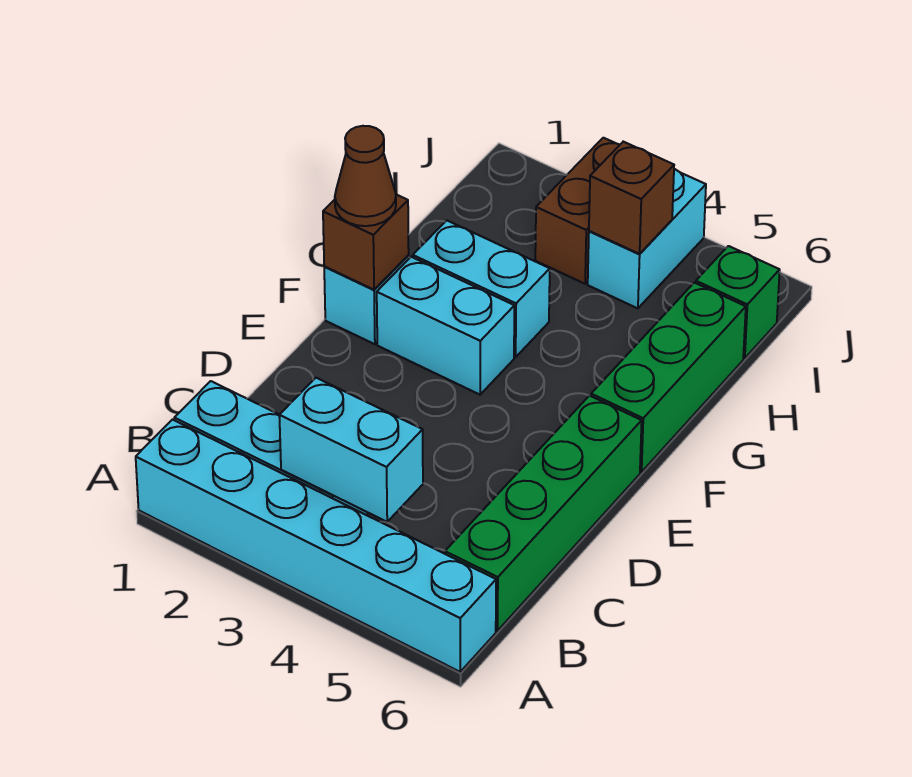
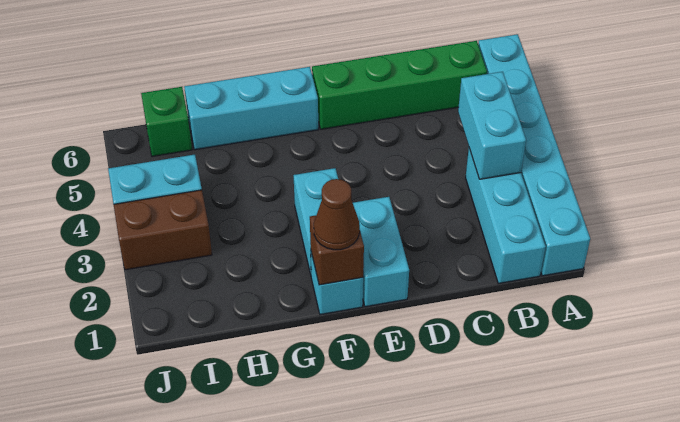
green brick F6:H6 level 1 -> cyan brick F6:H6 level 1
cyan brick G2:G3 level 1 -> cyan brick E1:E2 level 1
brown brick I4 level 2 -> none

